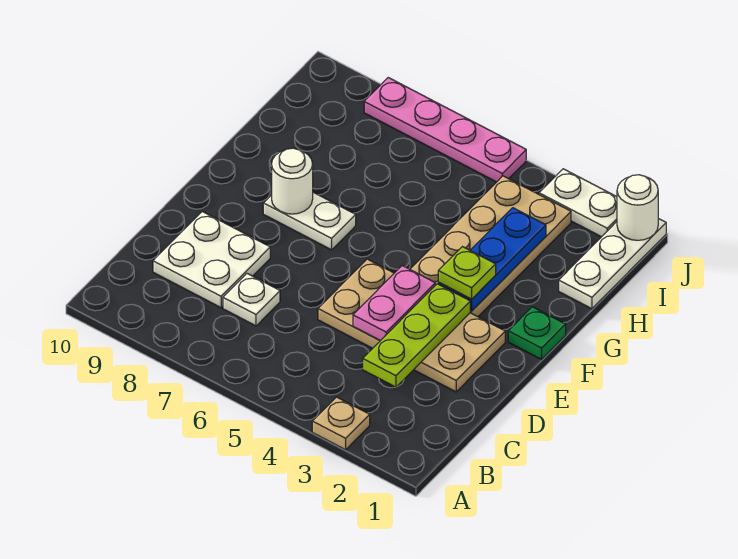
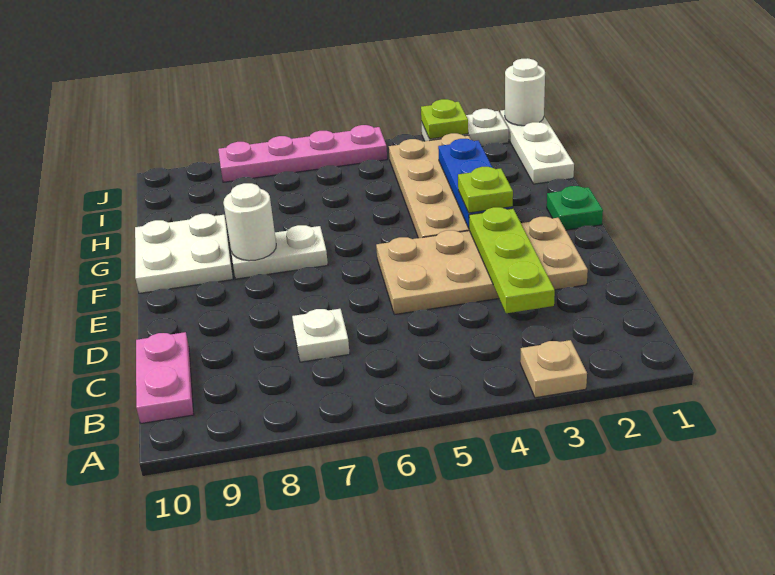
white plate C8:D9 level 1 -> white plate F9:G10 level 1
pink plate D4:E4 level 2 -> pink plate B10:C10 level 1
none -> lime plate J3 level 2

